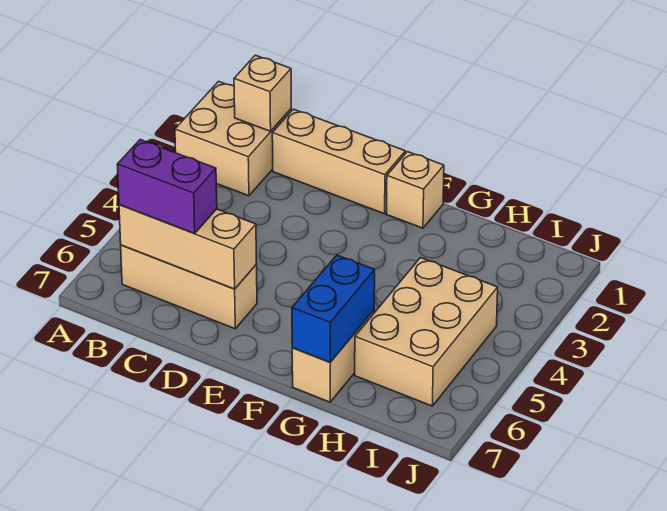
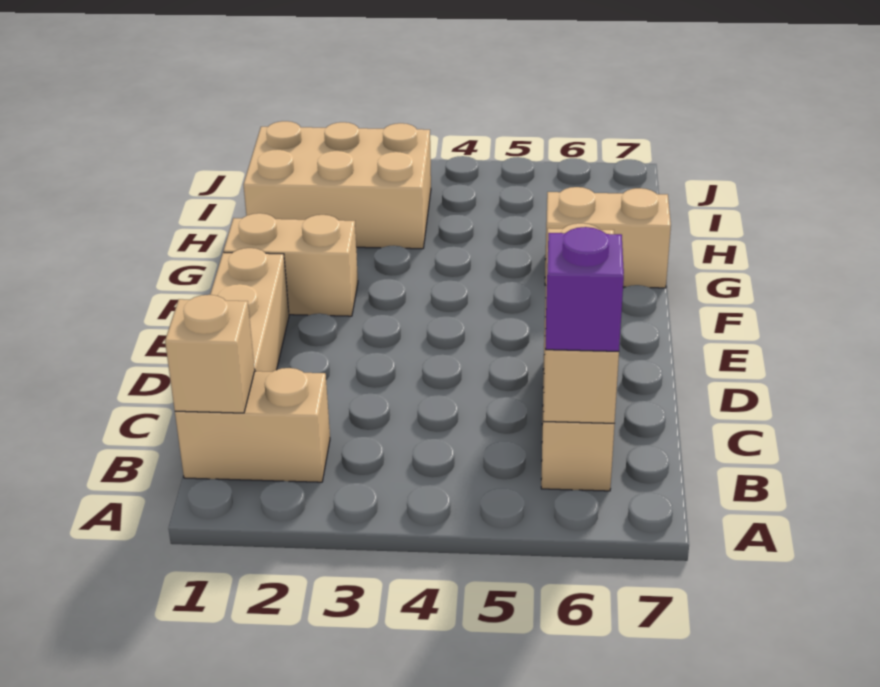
tan brick A1:B2 level 1 -> tan brick B1:B2 level 1
purple brick B6:C6 level 3 -> purple brick B6 level 3
tan brick F1 level 1 -> tan brick F1:F2 level 1
blue brick G6:G7 level 2 -> none
tan brick H4:I6 level 1 -> tan brick H1:I3 level 1

